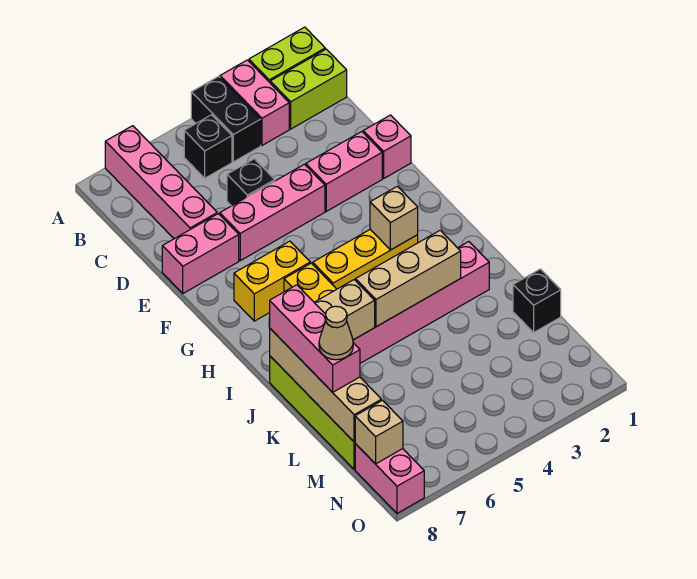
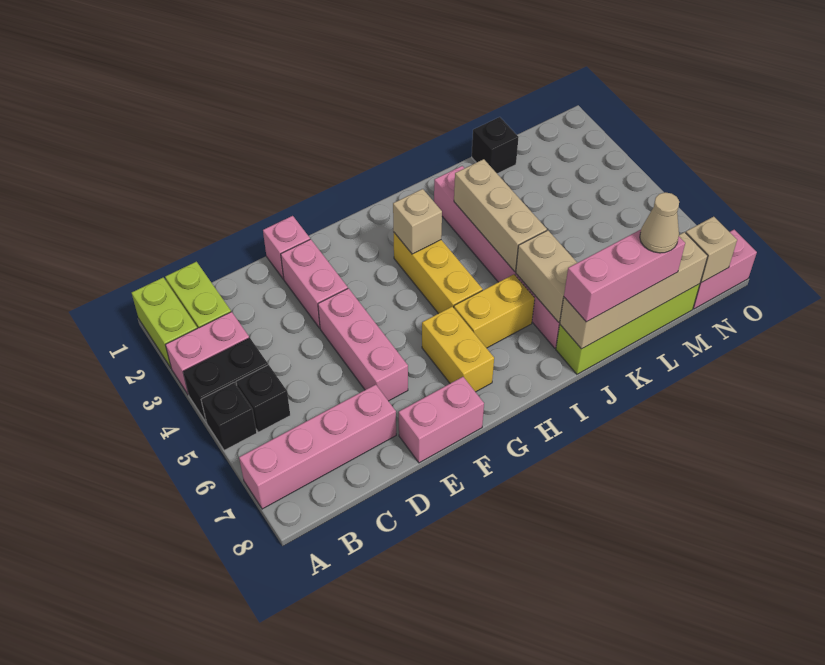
black brick D5 level 1 -> black brick A5 level 1
pink brick E7:E8 level 1 -> pink brick E8:F8 level 1

